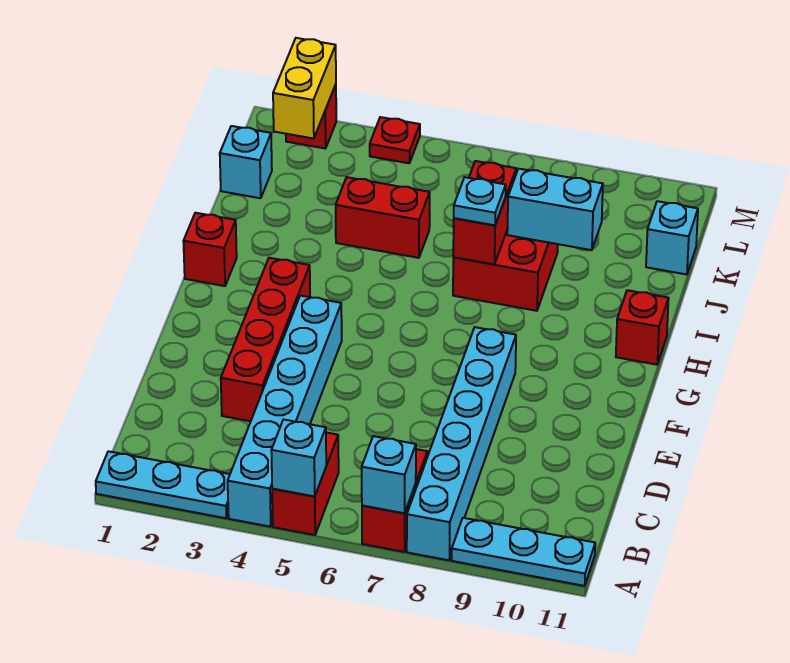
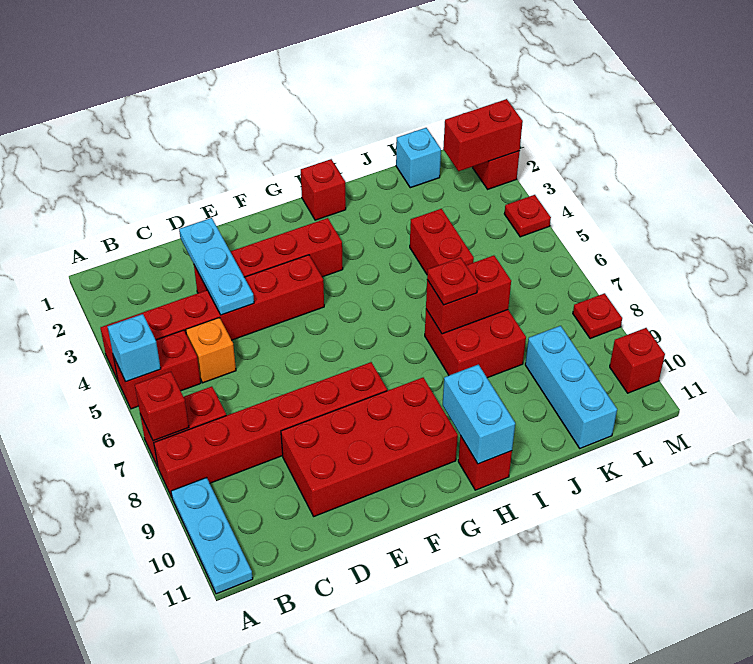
cyan plate A1:A3 level 1 -> cyan plate D2:D4 level 2
cyan brick A4:F4 level 1 -> red brick A4:F4 level 1
cyan brick A7 level 2 -> red brick A7 level 2
cyan brick A8:F8 level 1 -> red brick A8:F8 level 1
none -> orange brick C5 level 1
none -> red brick D9:G10 level 1
cyan plate I7 level 3 -> red plate I7 level 3
cyan brick J8:J9 level 2 -> cyan brick H10:H11 level 2
cyan brick K11 level 1 -> cyan brick K9:K11 level 1
yellow brick L2:M2 level 2 -> red brick L2:M2 level 2
none -> red plate M8 level 1
none -> red brick M10 level 1

